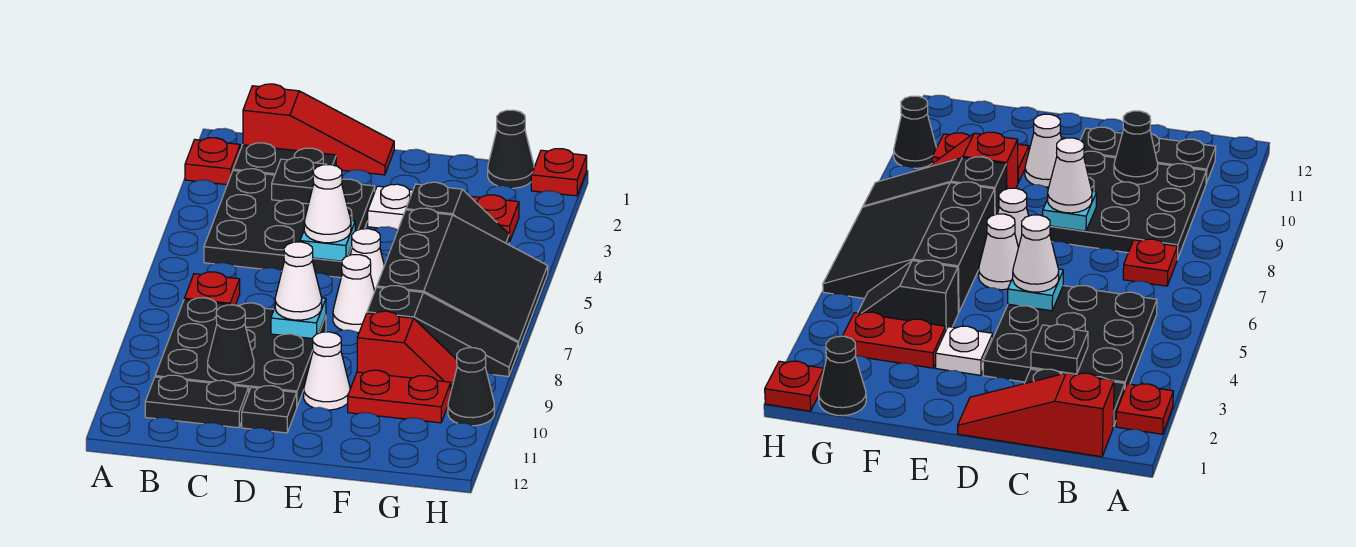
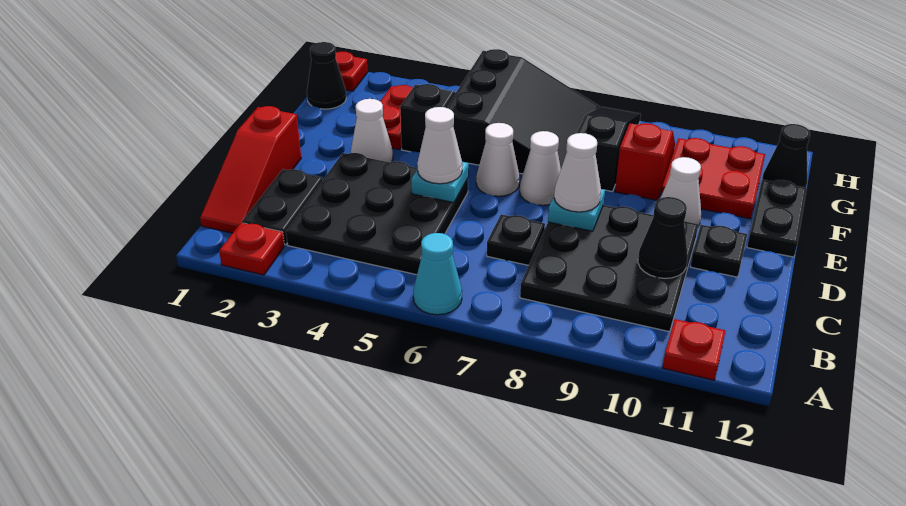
none -> cyan cone A6 level 1
red slope B1:D1 level 1 top B -> red slope B1:D1 level 1 top D
red plate B7 level 1 -> red plate A11 level 1
black plate B11:C11 level 1 -> black plate E12:F12 level 1
black plate C3 level 2 -> black plate C7 level 1
white plate E3 level 1 -> white cone E3 level 1
black slope F5:H7 level 1 top F -> black slope F5:H7 level 1 top 5
red plate F10:G10 level 1 -> red plate F10:G11 level 1
black cone H10 level 1 -> black cone G12 level 1

